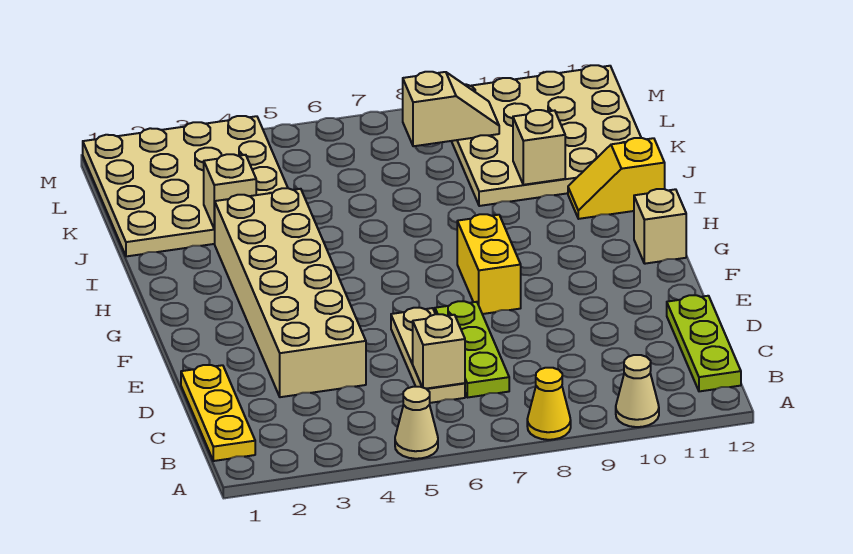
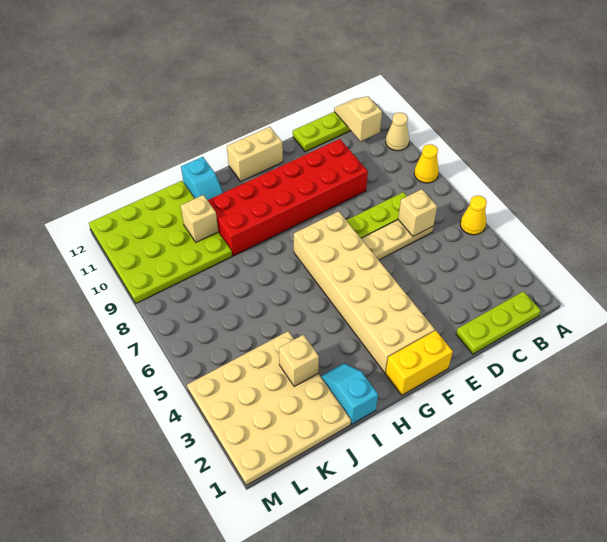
tan cone A5 level 1 -> yellow cone A5 level 1
yellow plate B1:D1 level 1 -> lime plate B1:D1 level 1
tan brick D3:I4 level 1 -> tan brick F2:G7 level 1
none -> red brick D9:I10 level 1
yellow brick F8:G8 level 1 -> yellow brick F1:G1 level 1
tan brick G12 level 1 -> tan brick F12:G12 level 1
none -> cyan slope I1:I2 level 1 top 1
yellow slope I11:I12 level 1 top 12 -> cyan slope I11:I12 level 1 top 12
tan plate J9:M12 level 1 -> lime plate J9:M12 level 1
tan slope L8:L9 level 2 top 8 -> tan slope B11:B12 level 2 top 11

